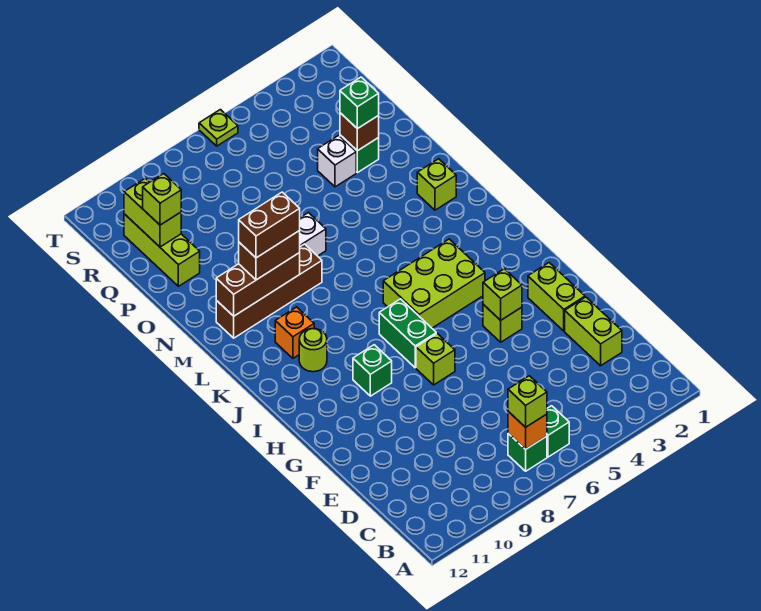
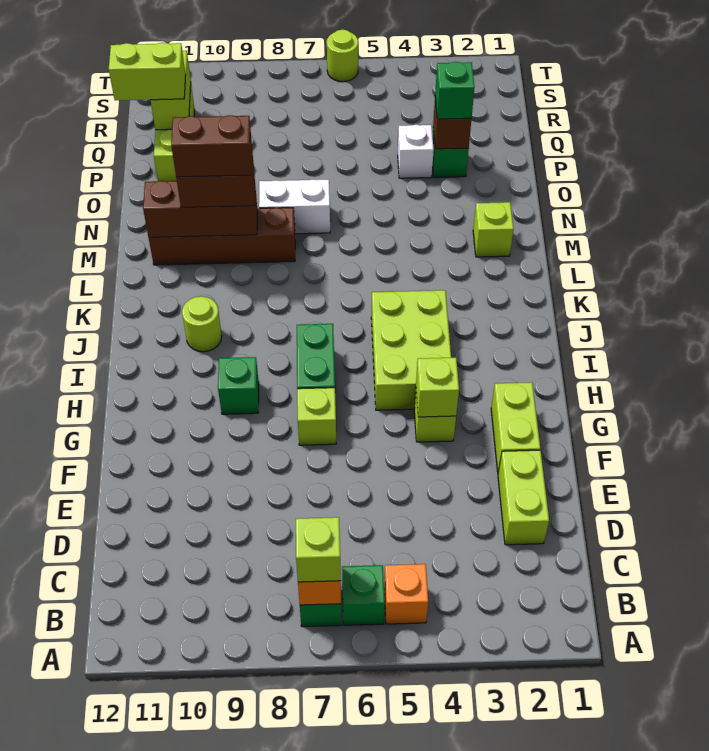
lime brick I4:J6 level 1 -> lime brick H4:J5 level 1
orange brick K10 level 1 -> orange brick B5 level 1
lime brick Q11 level 3 -> lime brick Q11:Q12 level 3
lime plate T6 level 1 -> lime round brick T6 level 1

